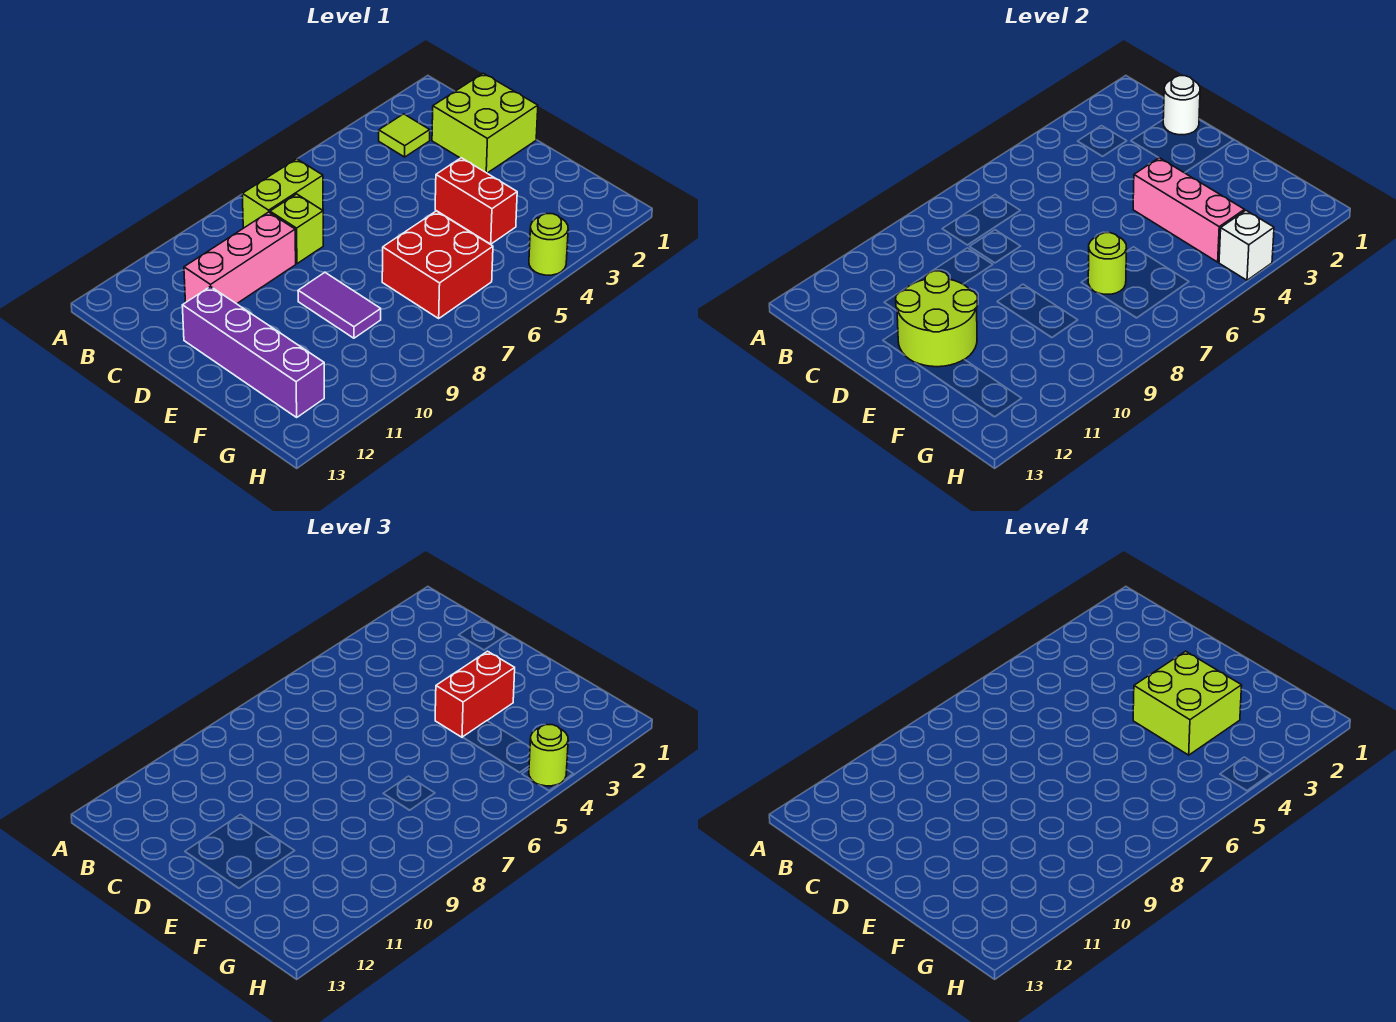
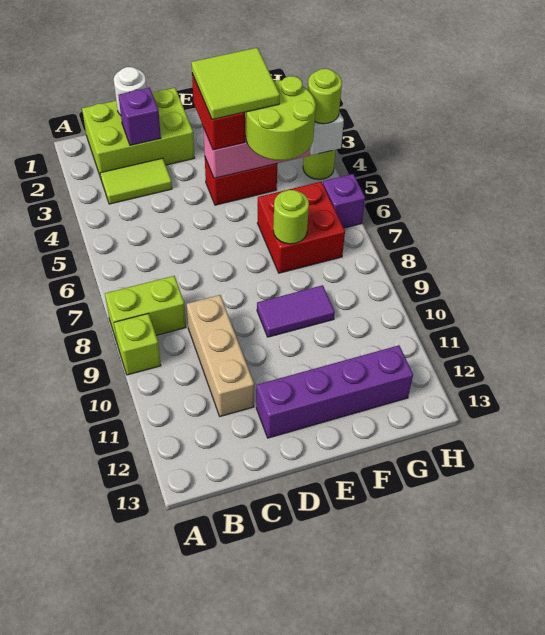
lime tile B3 level 1 -> lime tile B3:C3 level 1
lime brick B7:B8 level 1 -> lime brick A8:B8 level 1
lime brick C1:D2 level 1 -> lime brick B1:D2 level 1
none -> purple brick C2 level 2
lime brick C8 level 1 -> lime brick A9 level 1
pink brick C9:C11 level 1 -> tan brick C9:C11 level 1
lime round brick D11:E12 level 2 -> lime round brick F4:G5 level 3
lime brick E3:F4 level 4 -> lime tile E3:F4 level 4
none -> purple brick H6 level 1

